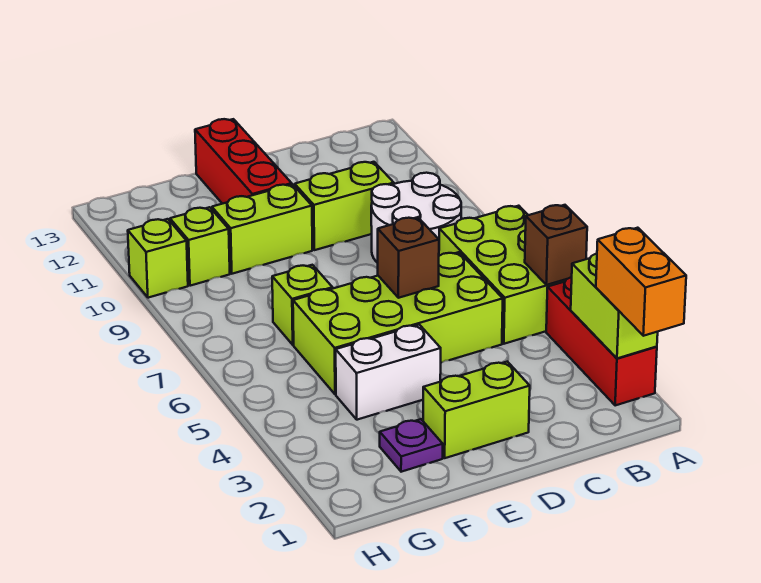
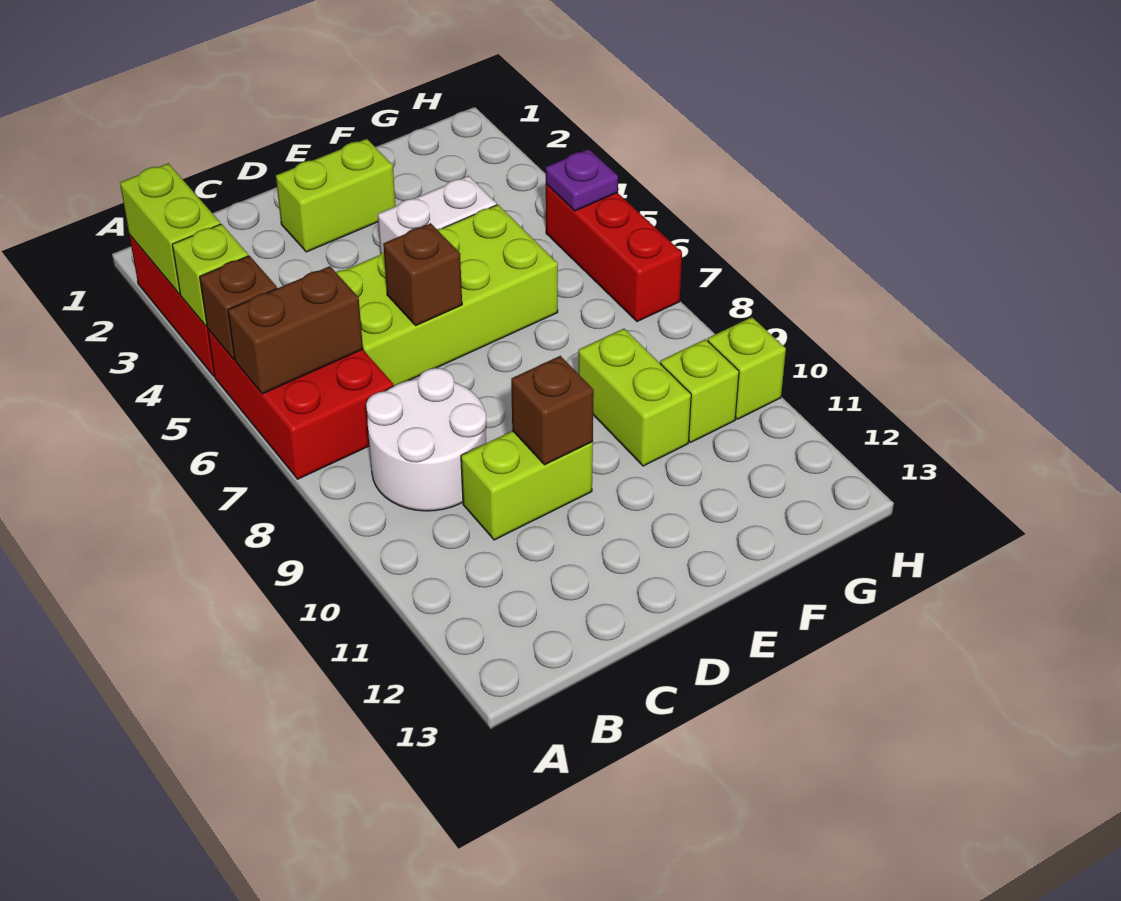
orange brick A1:A2 level 3 -> none
lime brick A5:B7 level 1 -> red brick A5:B7 level 1
none -> brown brick A6:B6 level 2
none -> brown brick D10 level 2
lime brick E10:F10 level 1 -> lime brick F9:F10 level 1
red brick E11:E13 level 1 -> red brick H5:H7 level 1
purple plate F2 level 1 -> purple plate H5 level 2
lime brick F7 level 1 -> lime brick A4 level 2

